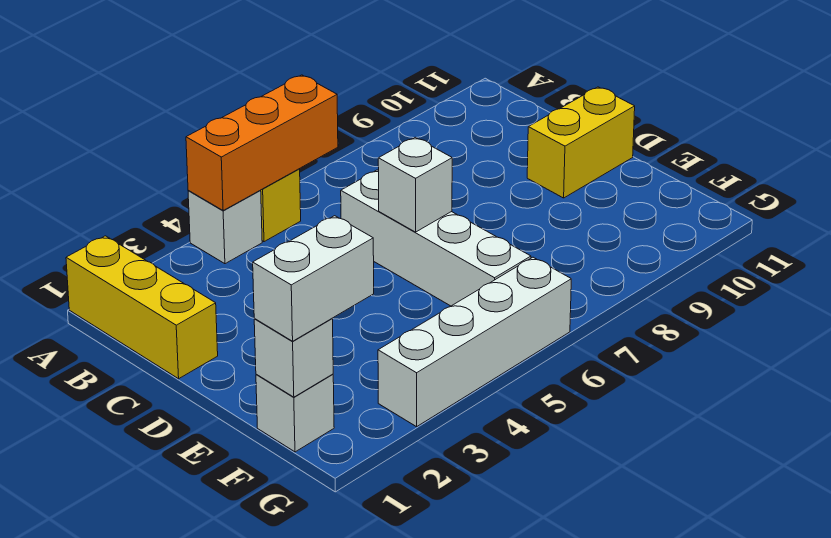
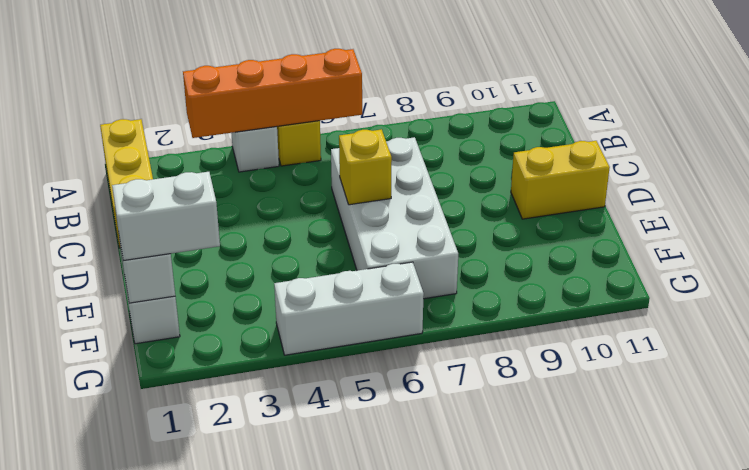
orange brick A4:A6 level 2 -> orange brick A3:A6 level 2
white brick C6:F6 level 1 -> white brick C6:F7 level 1
white brick D6 level 2 -> yellow brick D6 level 2
white brick G3:G6 level 1 -> white brick G4:G6 level 1

